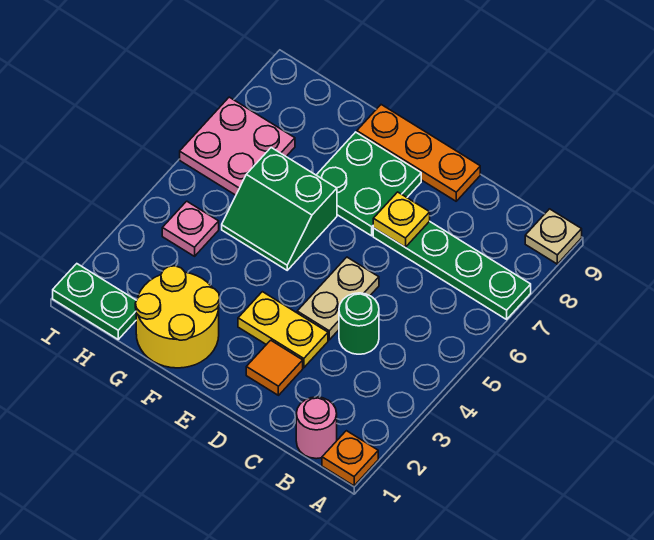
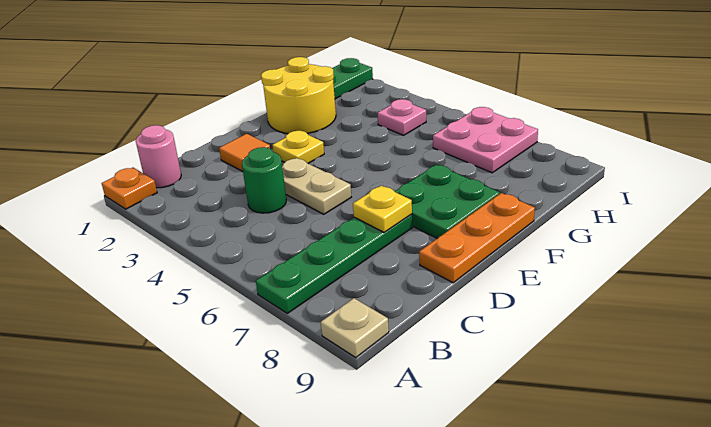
yellow plate D3:E3 level 1 -> yellow plate E3 level 1
green slope F5:G6 level 1 top 6 -> none

